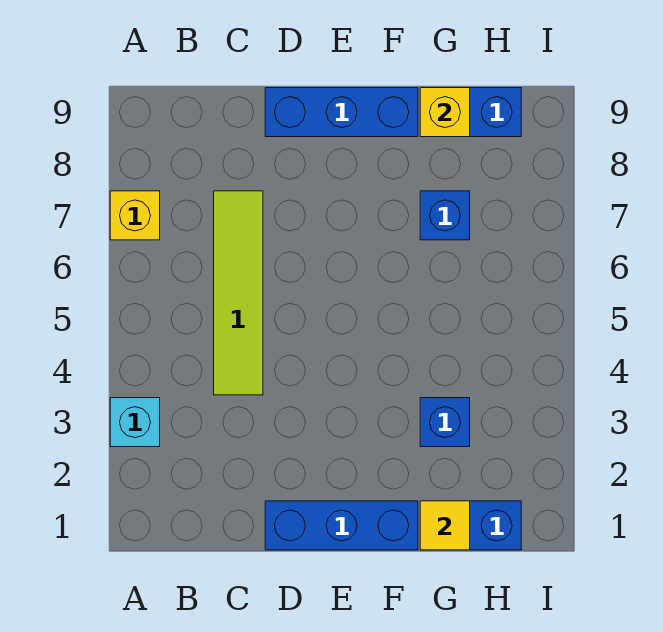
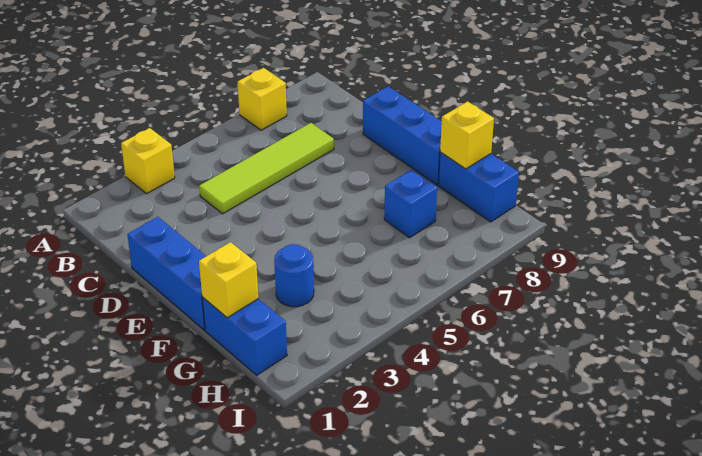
cyan brick A3 level 1 -> yellow brick A3 level 1
yellow tile G1 level 2 -> yellow brick G1 level 2
blue brick G3 level 1 -> blue round brick G3 level 1

